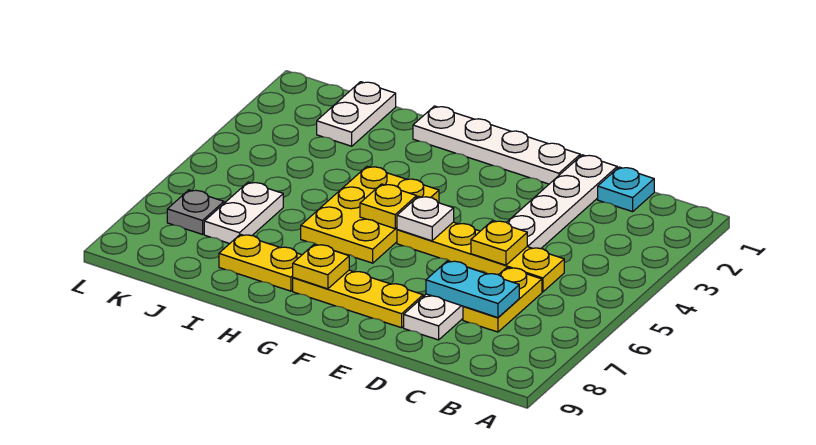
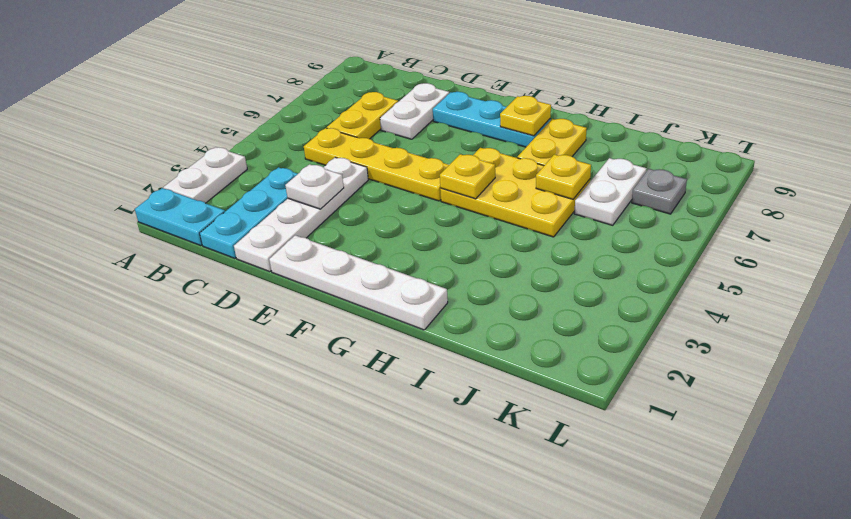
cyan plate C1 level 1 -> cyan plate C1:C3 level 1
cyan plate C7:D7 level 2 -> cyan plate A1:B1 level 1
yellow plate D5 level 2 -> yellow plate I6 level 2
yellow plate E8:G8 level 1 -> cyan plate E8:G8 level 1
white plate F5 level 2 -> white plate D3 level 2
yellow plate G4:H6 level 1 -> yellow plate G5:I6 level 1
yellow plate H8:I8 level 1 -> yellow plate H7:H8 level 1
white plate J1:J2 level 1 -> white plate A2:A3 level 1

